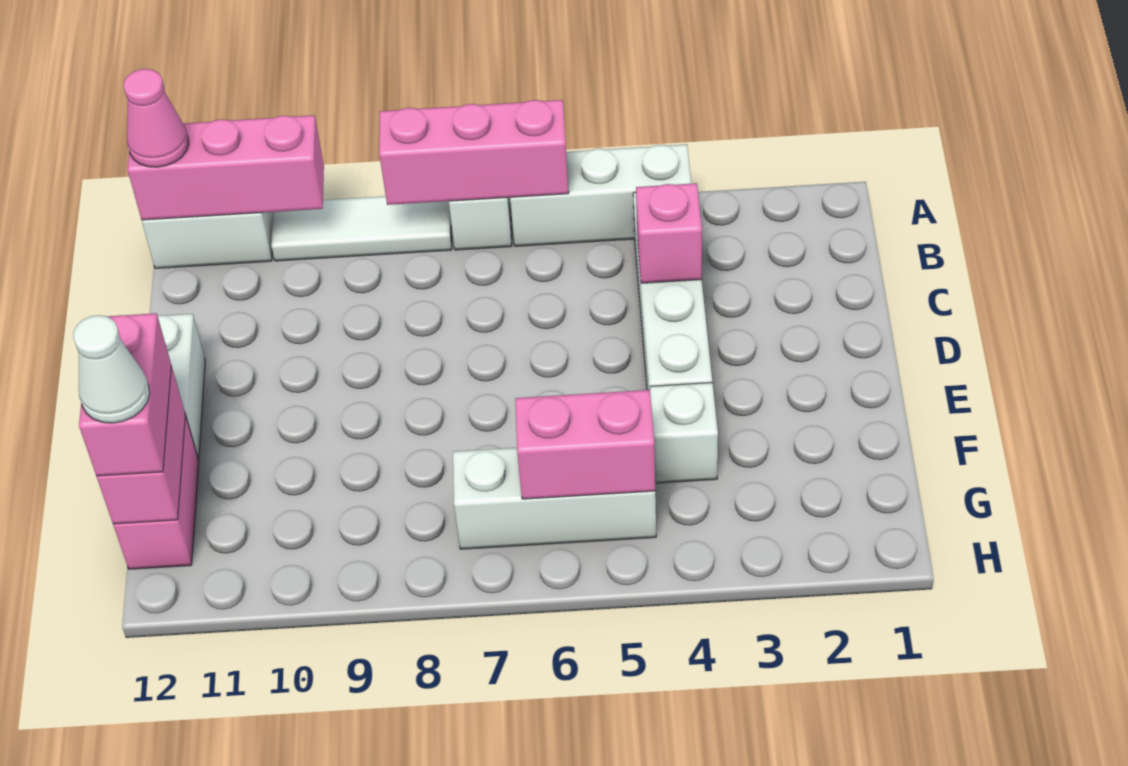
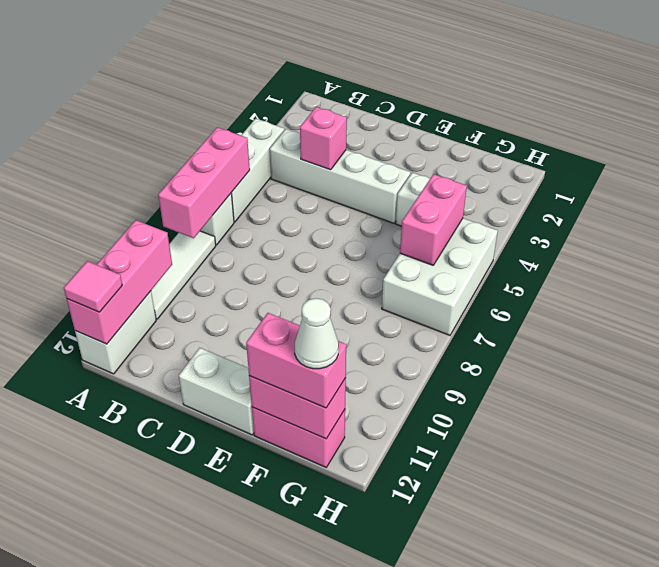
pink cone A12 level 3 -> pink tile A12 level 3
white brick G5:G7 level 1 -> white brick G5:H7 level 1

